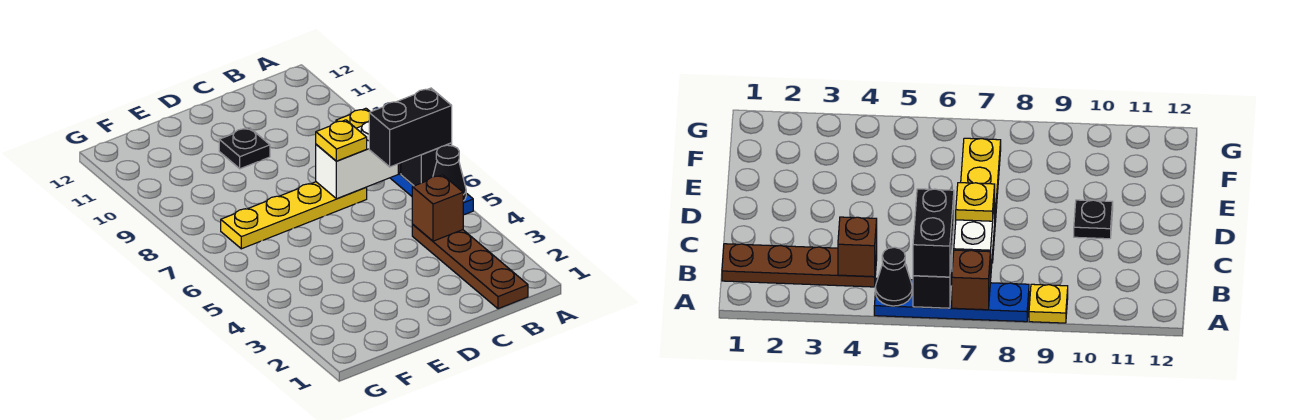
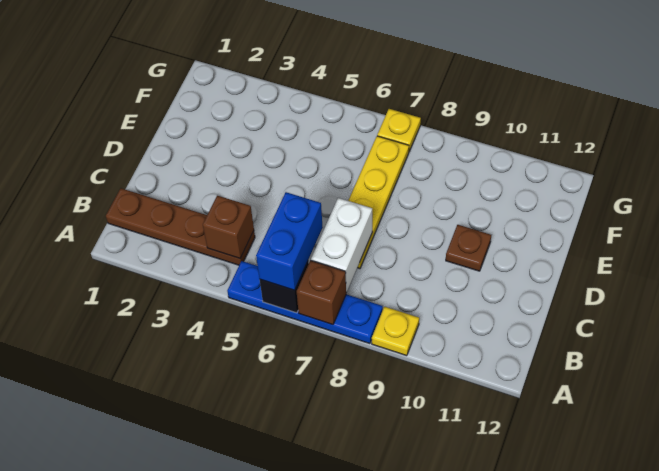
black cone A5 level 2 -> none
black brick A6:B6 level 3 -> blue brick A6:B6 level 3
yellow plate C7 level 3 -> yellow plate G7 level 1
black plate D10 level 1 -> brown plate D10 level 1

